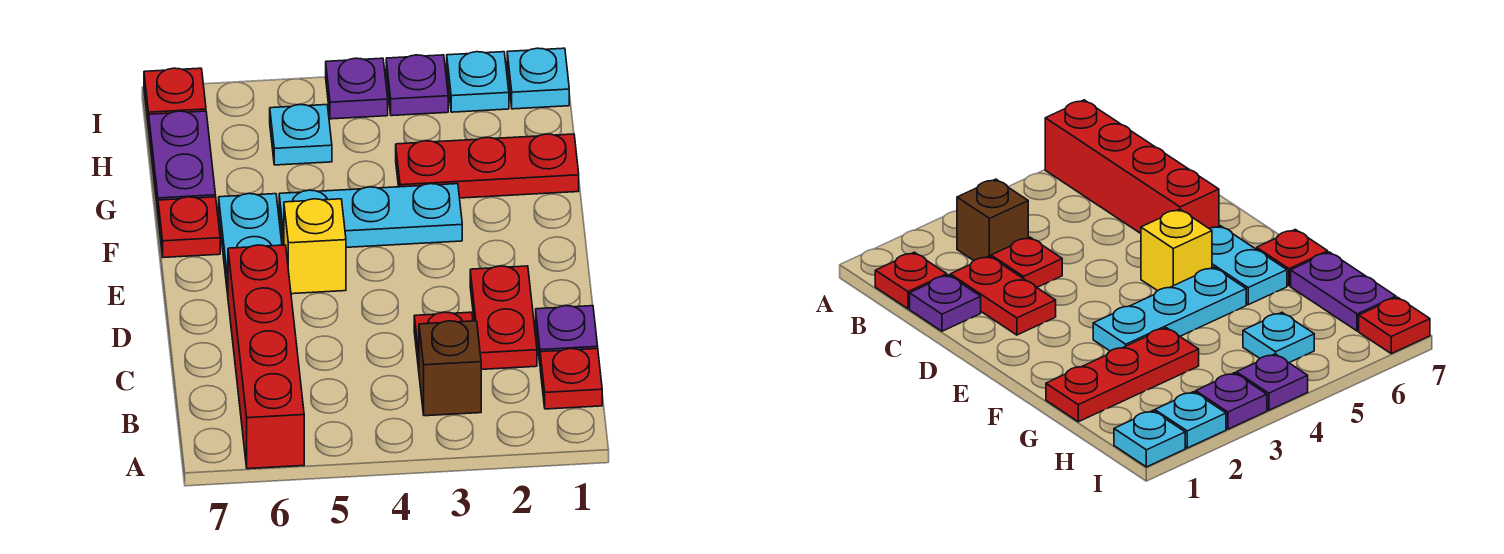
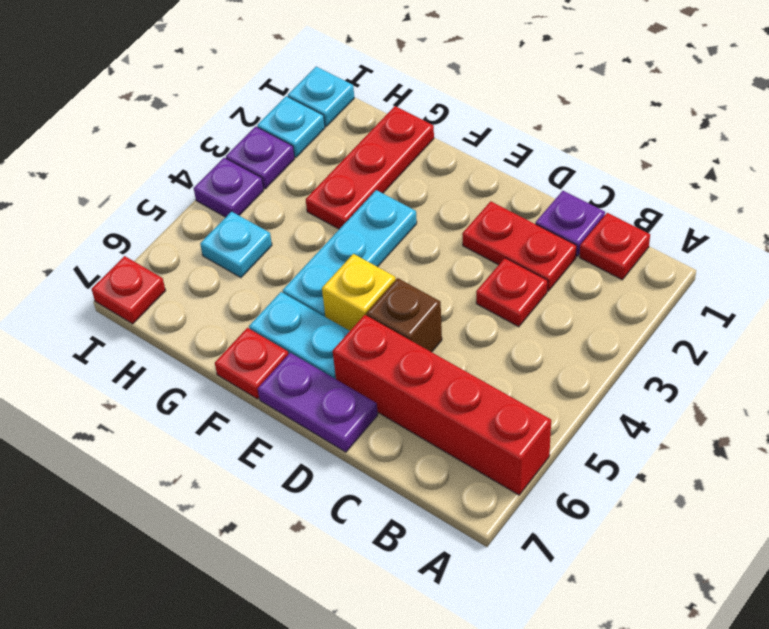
brown brick B3 level 1 -> brown brick D5 level 1
purple plate G7:H7 level 1 -> purple plate D7:E7 level 1

